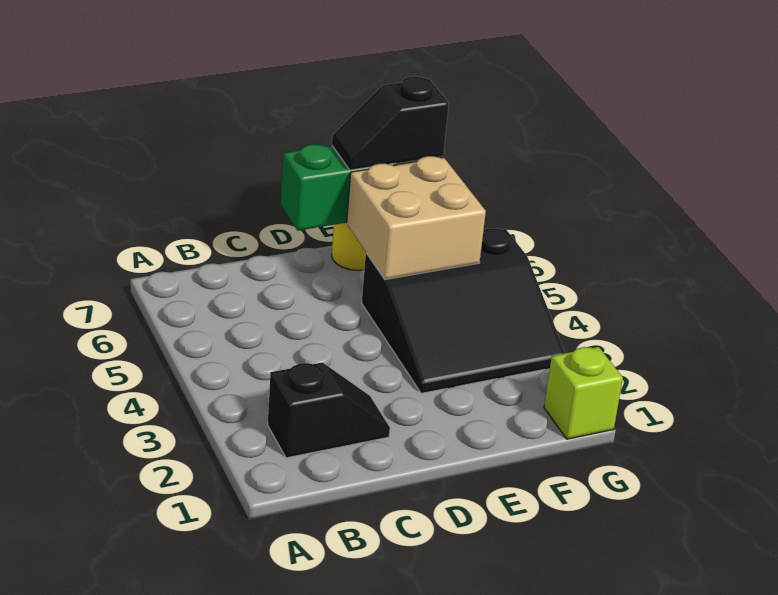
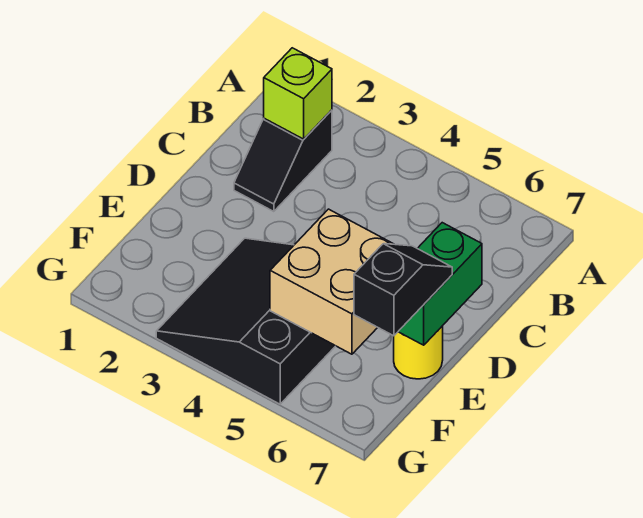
lime brick G1 level 1 -> lime brick B2 level 2

